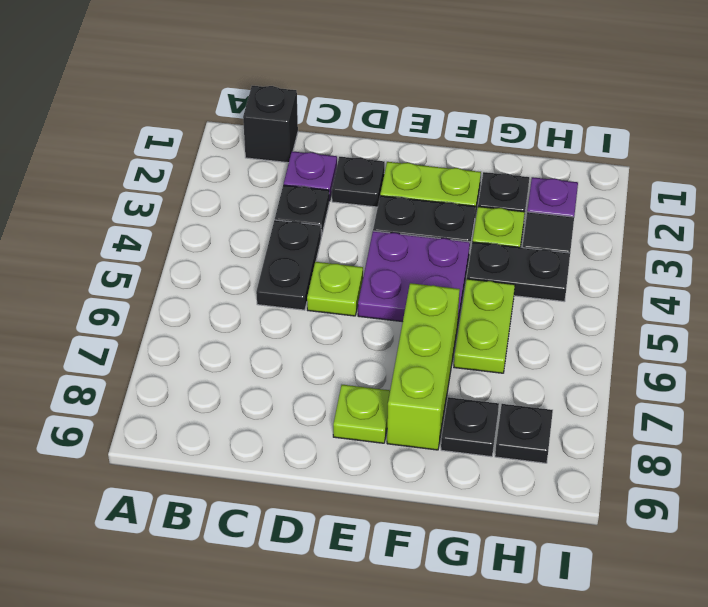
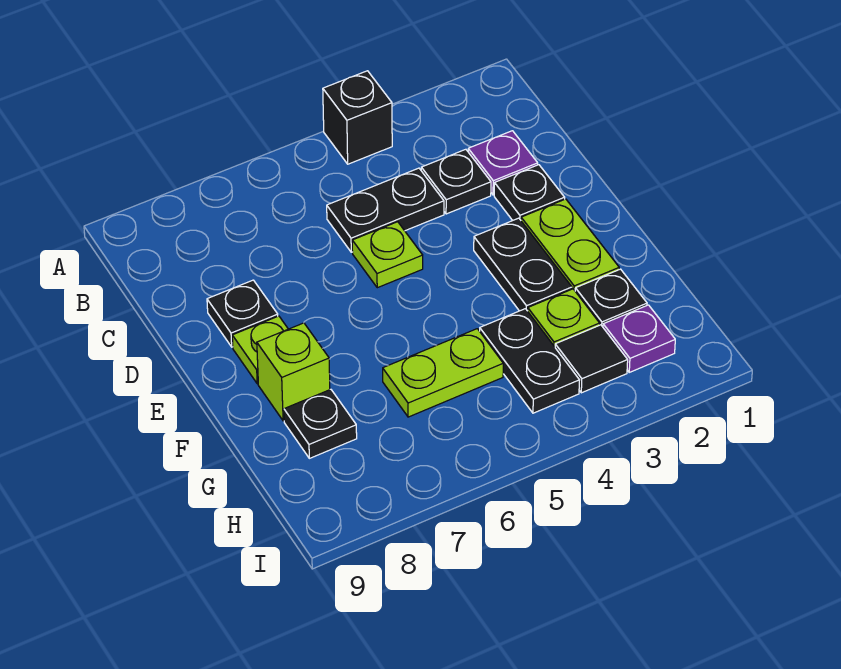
black brick B1 level 1 -> black brick A4 level 1
purple plate E4:F5 level 1 -> none
lime brick F6:F8 level 1 -> lime brick F8 level 1
black plate H8 level 1 -> black plate D8 level 1

